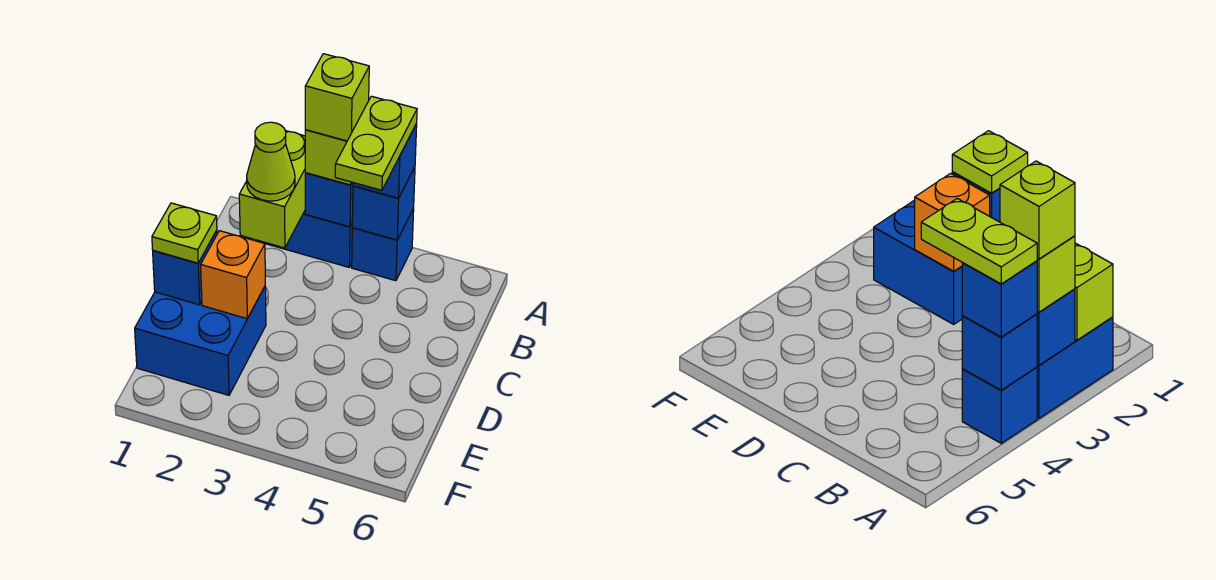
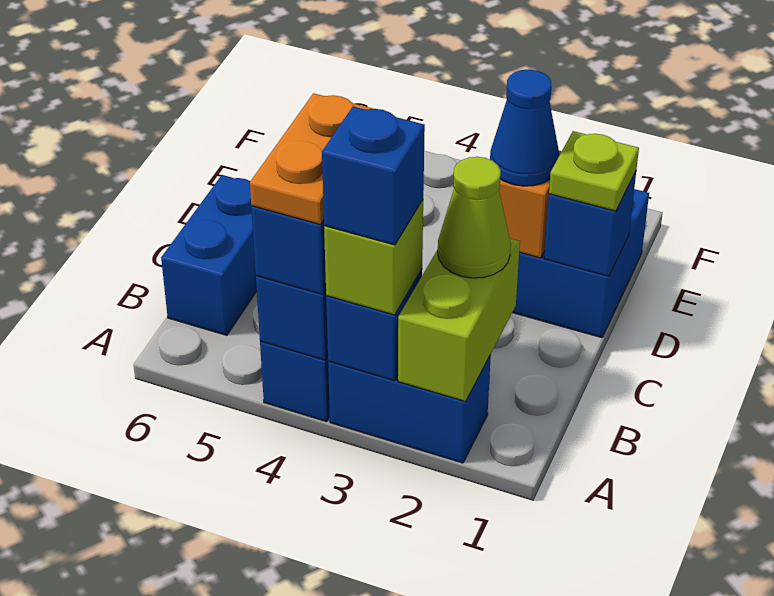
lime brick A3 level 4 -> blue brick A3 level 4
lime plate A4:B4 level 4 -> orange plate A4:B4 level 4
none -> blue brick B6:C6 level 1
none -> blue cone D2 level 3

